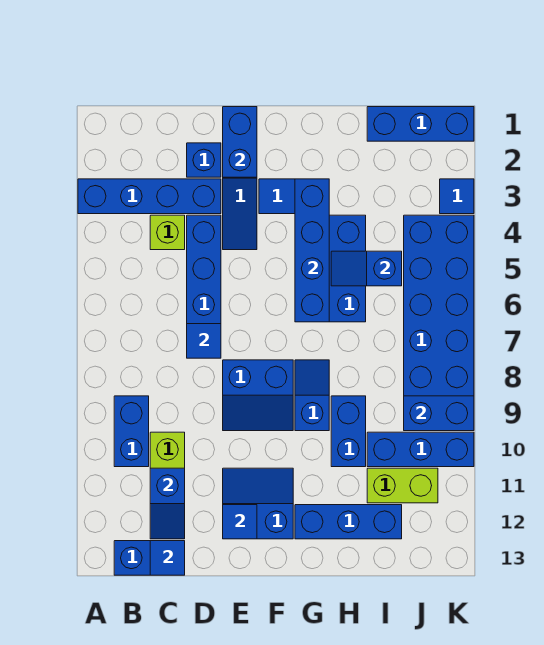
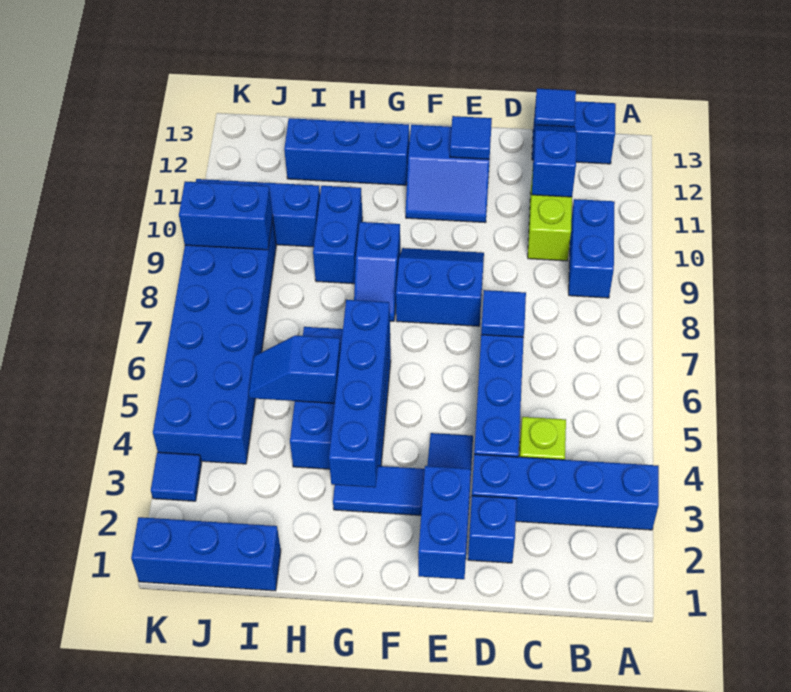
blue slope H5:I5 level 2 top I -> blue slope H5:I5 level 2 top H
lime brick I11:J11 level 1 -> none

